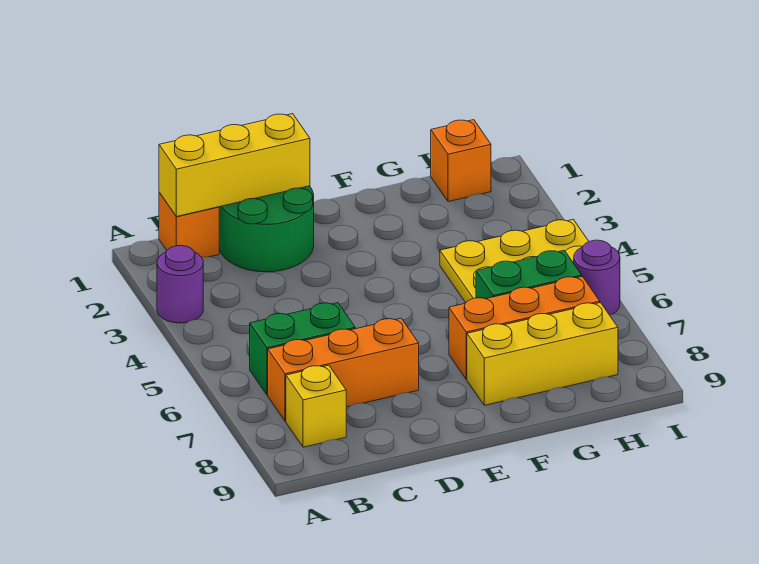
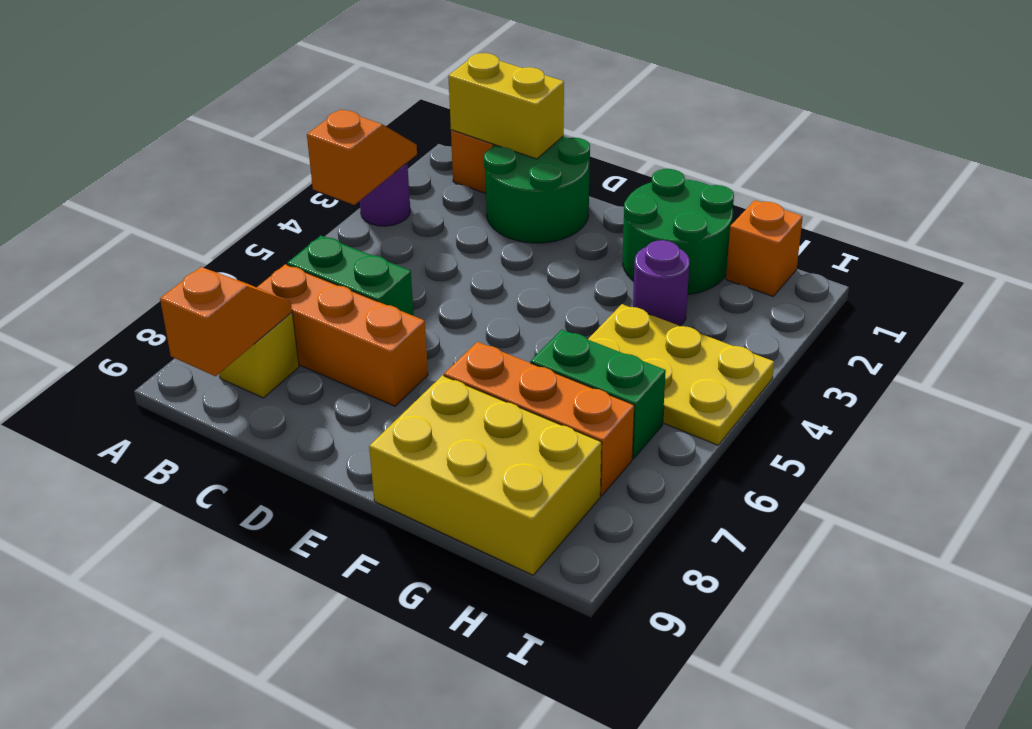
none -> orange slope A3:A4 level 2 top 4
yellow brick B1:D1 level 2 -> yellow brick B1:C1 level 2
none -> orange slope B8:B9 level 2 top 9
none -> green round brick F1:G2 level 1
yellow brick F8:H8 level 1 -> yellow brick F8:H9 level 1
purple round brick I6 level 1 -> purple round brick G3 level 1

